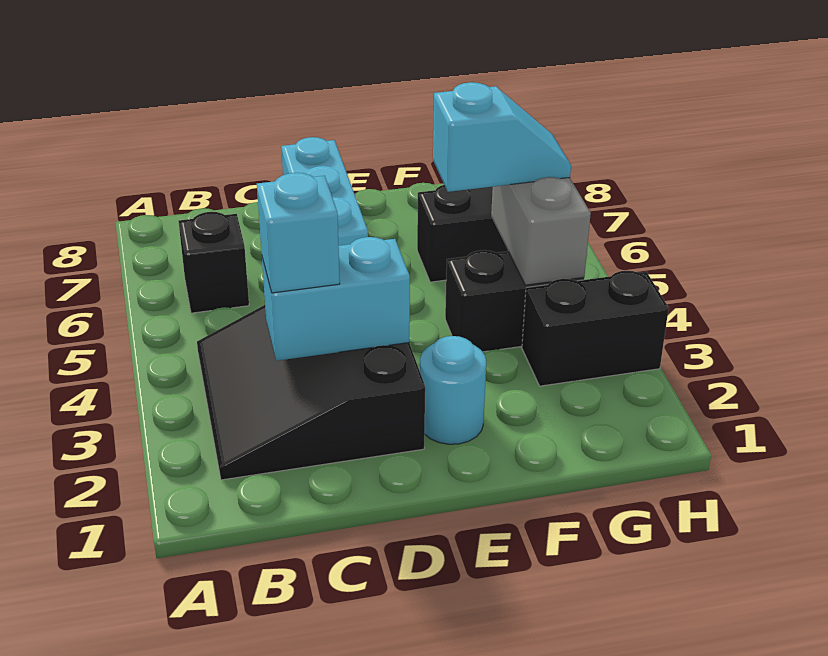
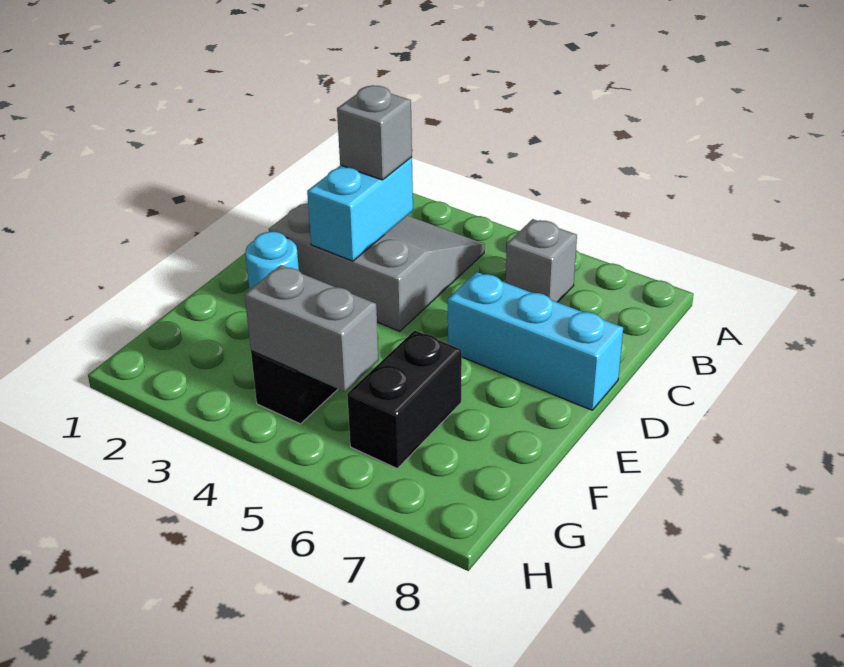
black slope B2:D4 level 1 top D -> grey slope B2:D4 level 1 top D
black brick B6 level 1 -> grey brick B6 level 1
cyan brick C3 level 3 -> grey brick C3 level 3
cyan slope F5:G5 level 3 top F -> none
black brick G3:H3 level 1 -> none

